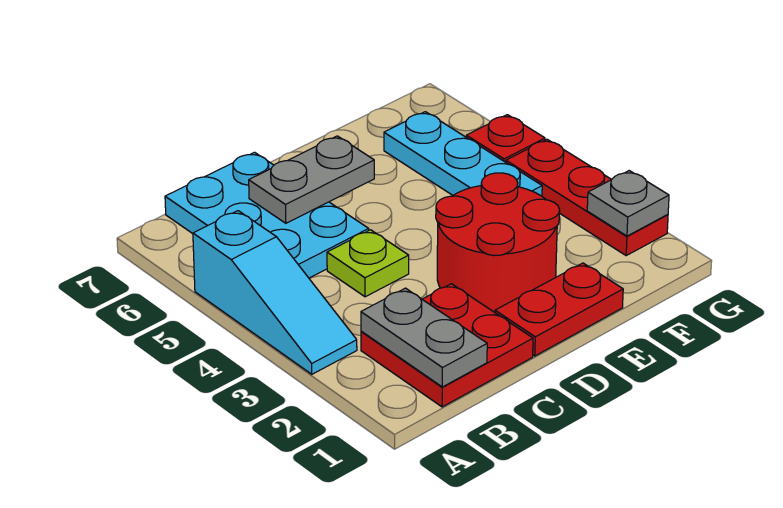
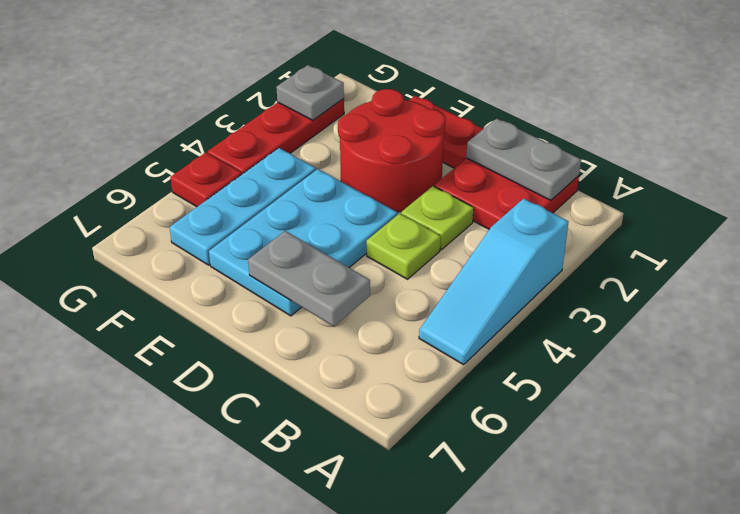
cyan slope A3:A5 level 1 top 5 -> cyan slope A3:A5 level 1 top 3
grey plate B1:B2 level 2 -> grey plate B1:C1 level 2
cyan plate B5:C7 level 1 -> cyan plate D4:E6 level 1
none -> lime plate C3 level 1

